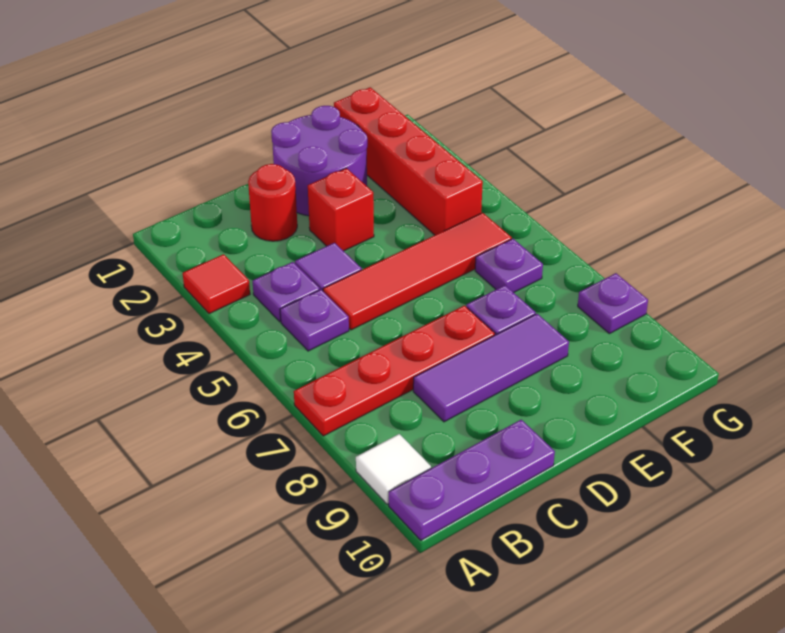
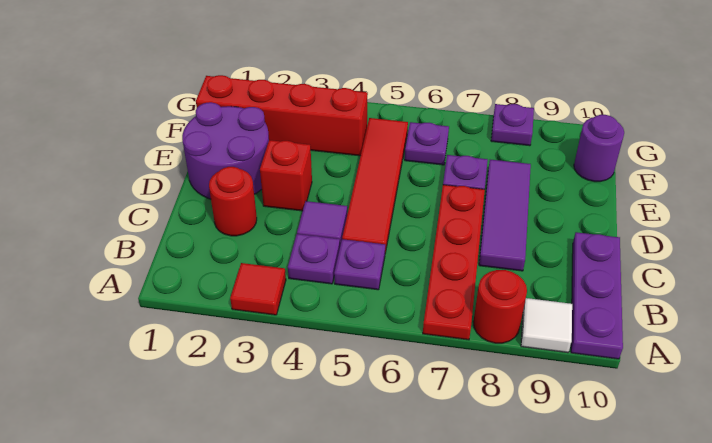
none -> red round brick A8 level 1
none -> purple round brick F10 level 1

